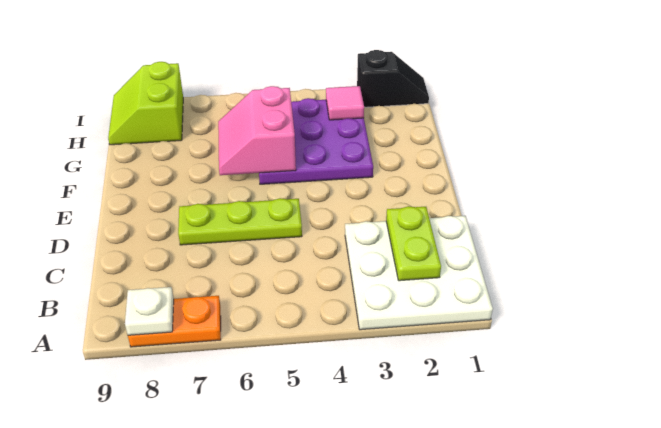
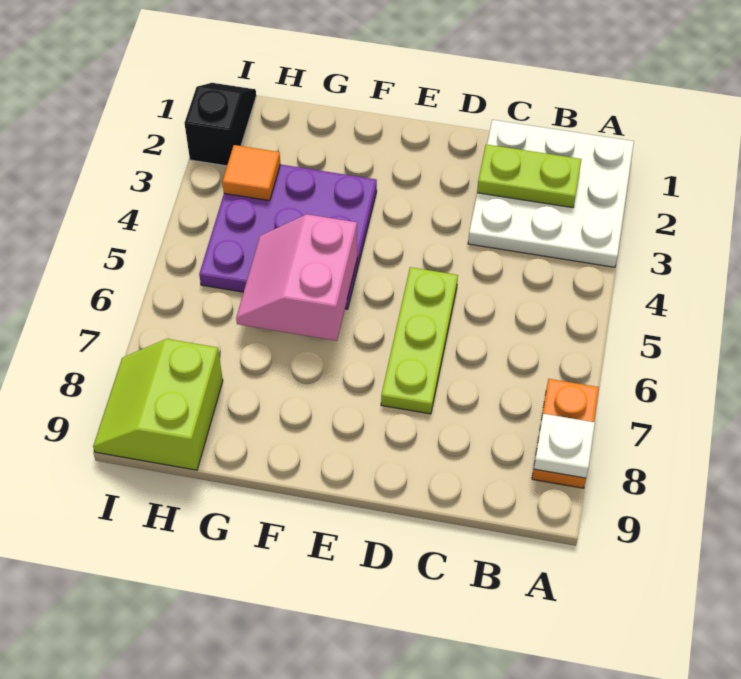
pink slope F5:G6 level 2 top 5 -> pink slope F5:G6 level 2 top F
pink tile H3 level 2 -> orange tile H3 level 2
lime slope H8:I9 level 1 top 8 -> lime slope H8:I9 level 1 top H

